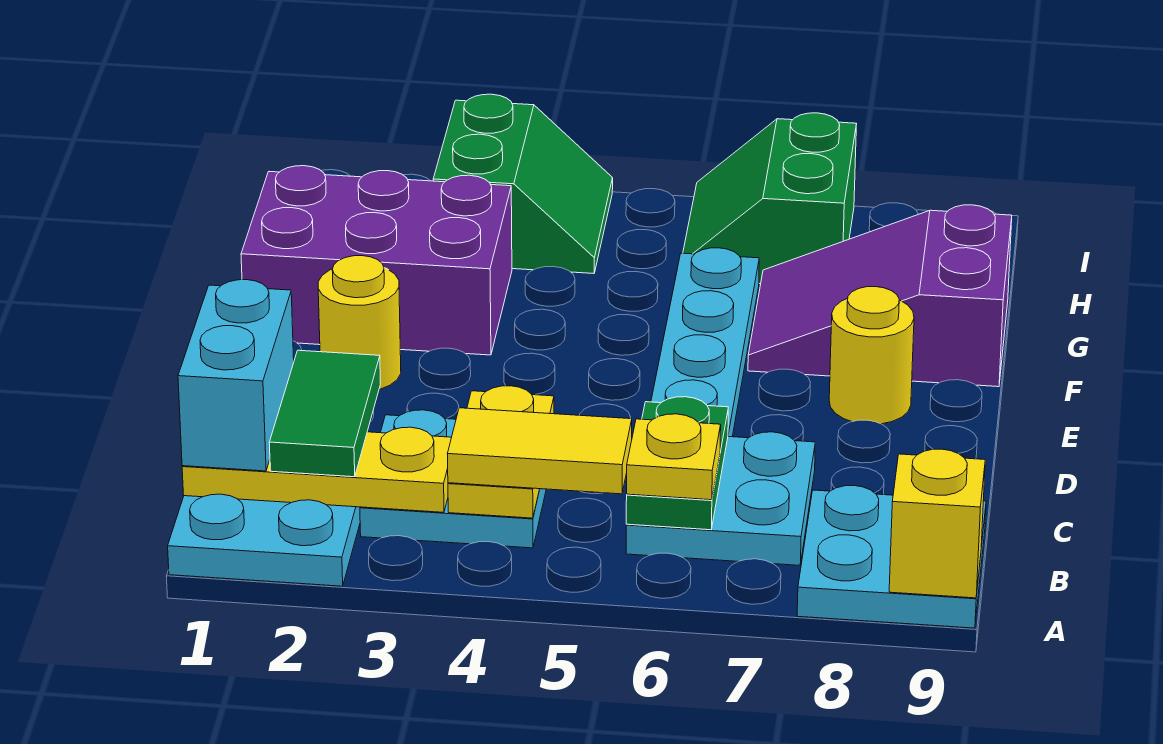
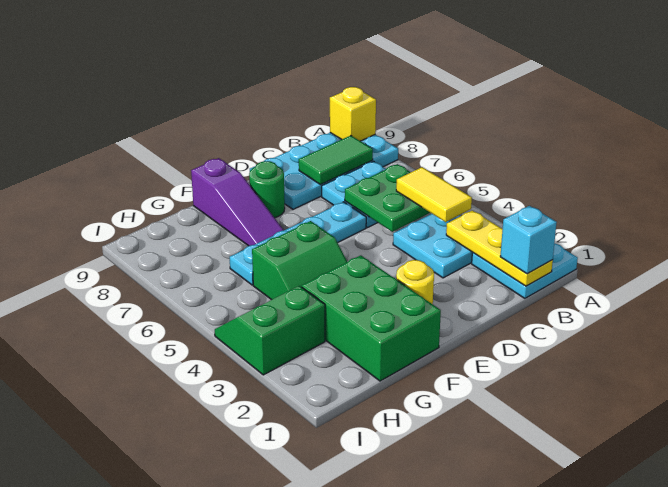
cyan plate A8:B9 level 1 -> cyan plate A8:D9 level 1
cyan brick B1:C1 level 3 -> cyan brick B1 level 3
green tile B2:C2 level 3 -> green tile B8:C8 level 2
yellow plate B4:C4 level 2 -> none
green plate B6:C6 level 2 -> green plate B5:C6 level 2
yellow plate B6 level 3 -> none
yellow round brick E8 level 1 -> green round brick E8 level 1
purple brick F1:G3 level 1 -> green brick F1:G3 level 1
purple slope F7:G9 level 1 top 9 -> purple slope F7:F9 level 1 top 9
green slope H6:I7 level 1 top 7 -> green slope F4:G5 level 1 top 5

